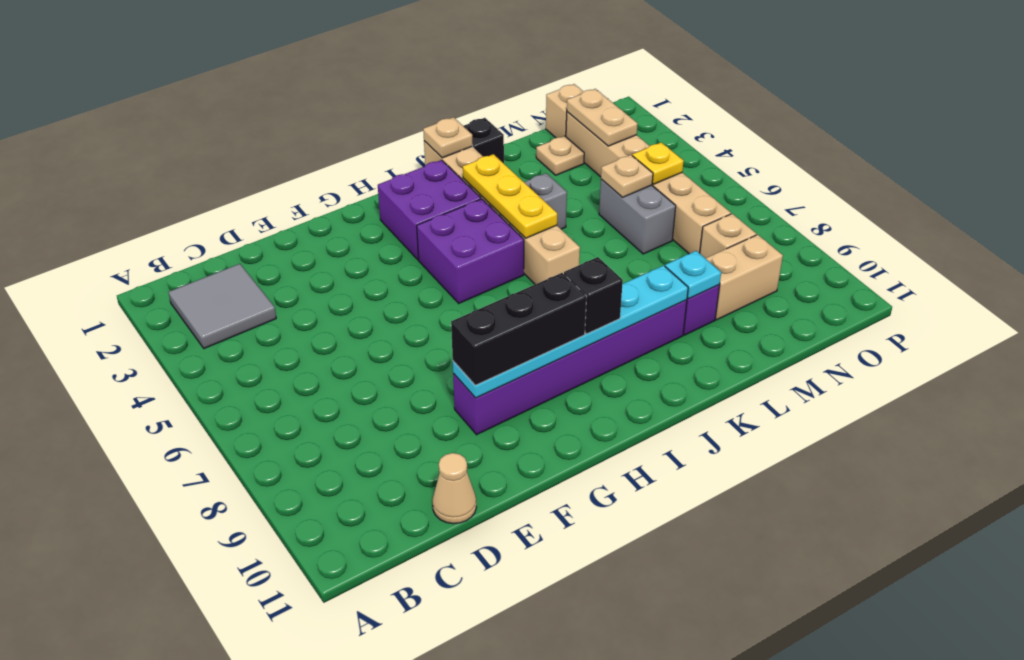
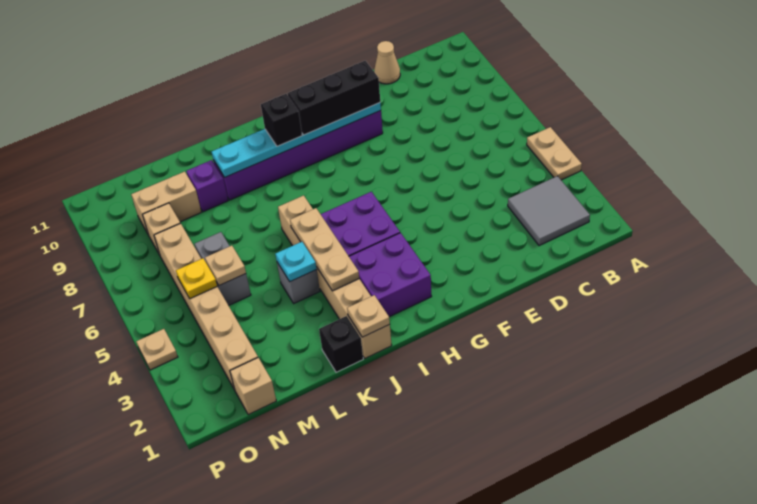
yellow plate J3:J5 level 2 -> tan plate J3:J5 level 2
cyan plate L9 level 2 -> cyan plate K4 level 2
tan plate M2 level 1 -> tan plate P4 level 1
tan plate N2:N3 level 2 -> tan plate A4:A5 level 1

